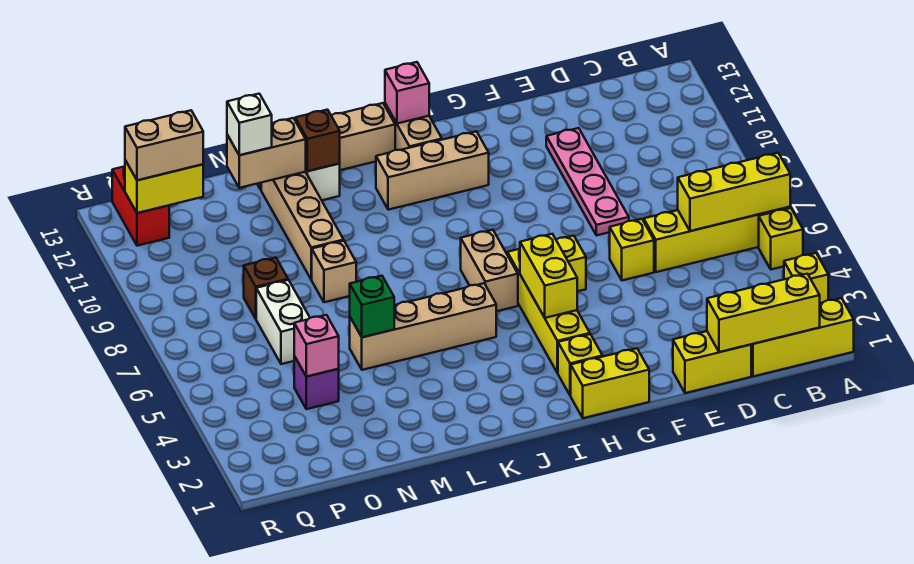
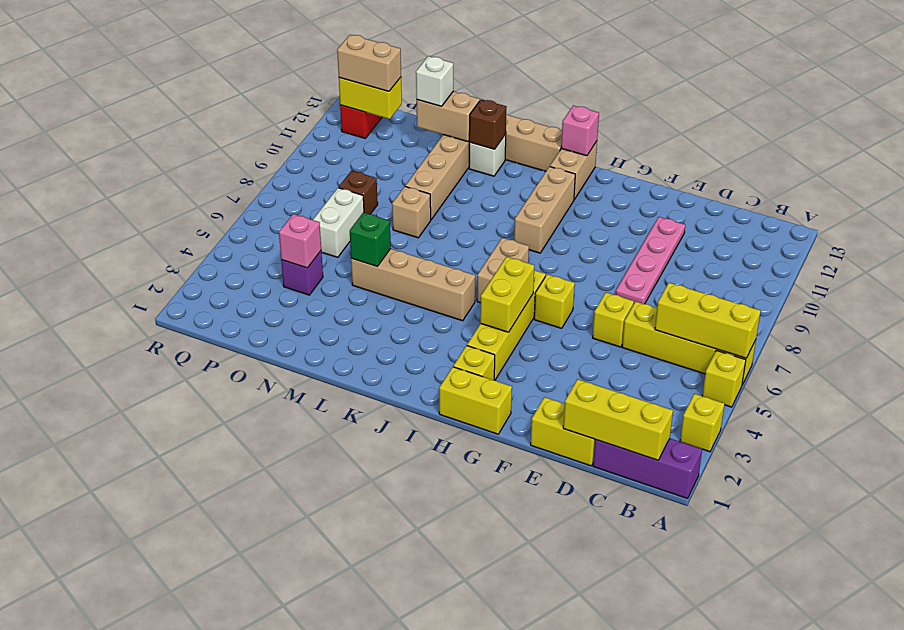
yellow brick A1:C1 level 1 -> purple brick A1:C1 level 1
tan brick H11:J11 level 1 -> tan brick I9:I11 level 1

